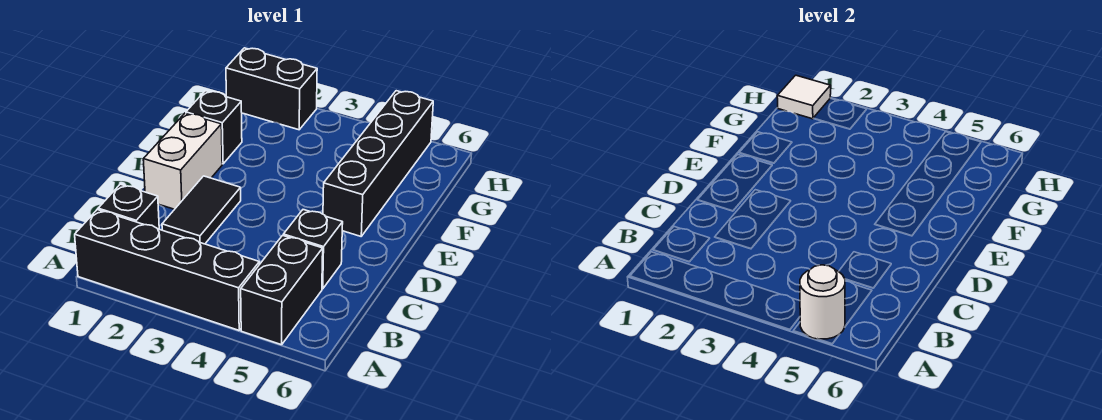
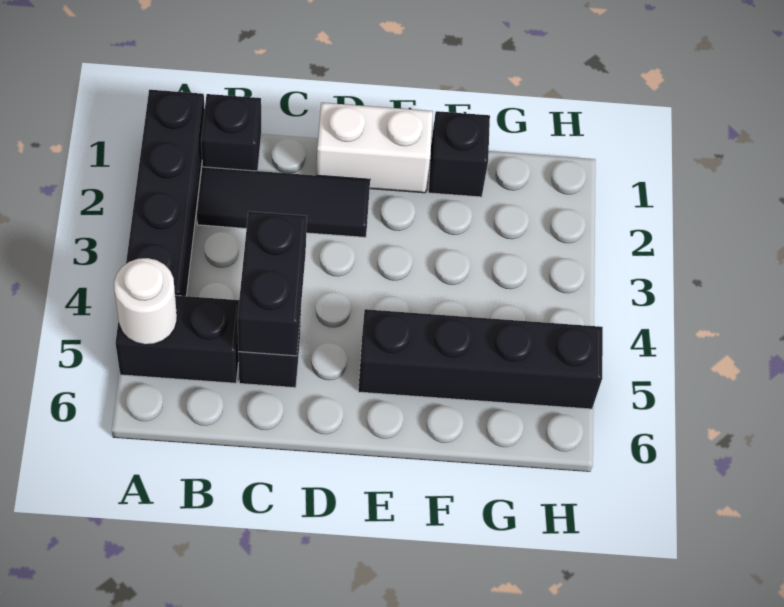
black tile C2:D2 level 1 -> black tile B2:D2 level 1
black brick H1:H2 level 1 -> black brick C4:C5 level 2
white tile H1 level 2 -> none

